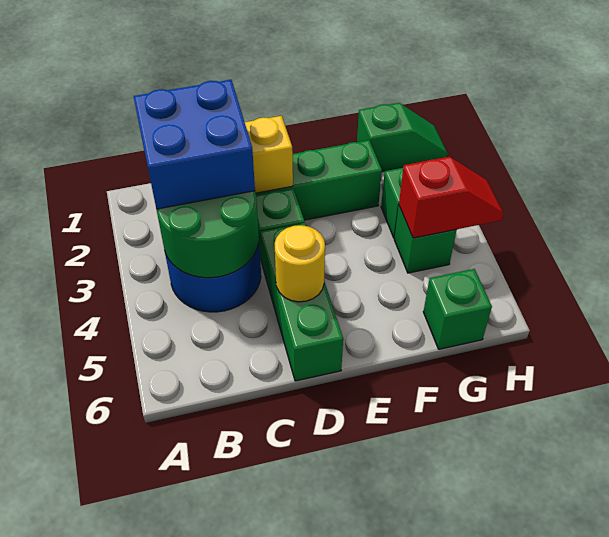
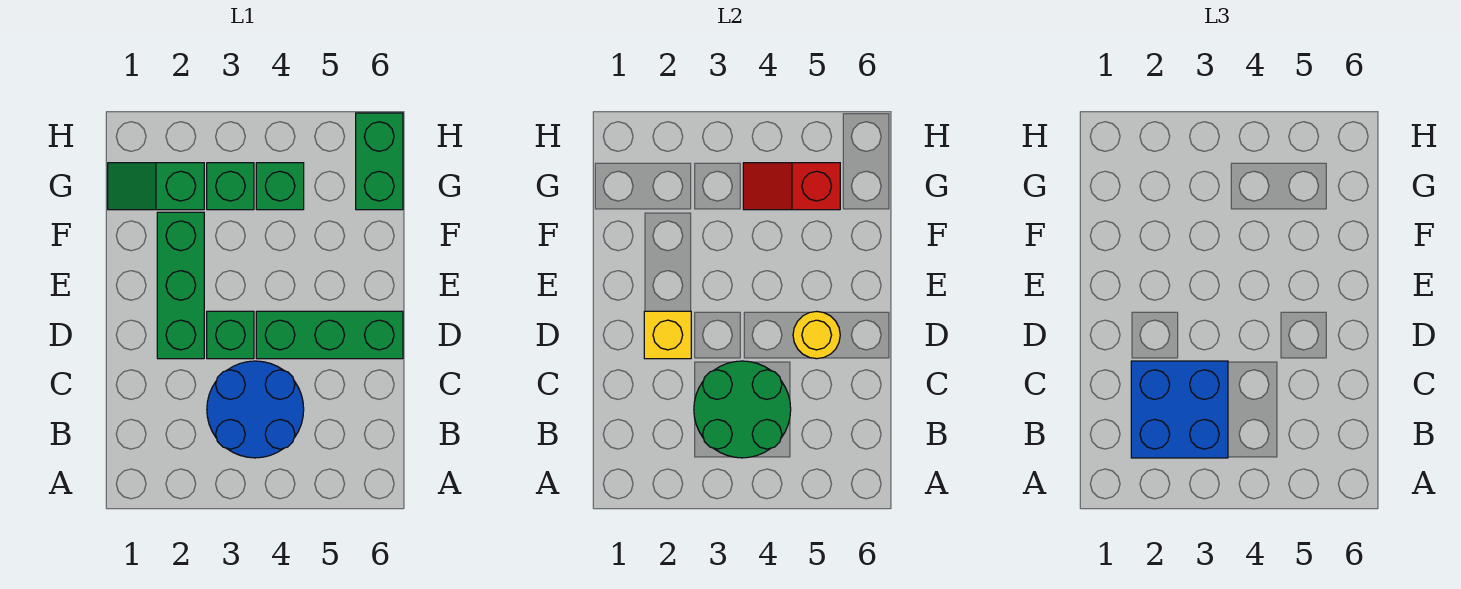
green slope G1:H1 level 1 top G -> green slope G1:G2 level 1 top 2
red slope G4:H4 level 2 top G -> red slope G4:G5 level 2 top 5
green brick G6 level 1 -> green brick G6:H6 level 1

